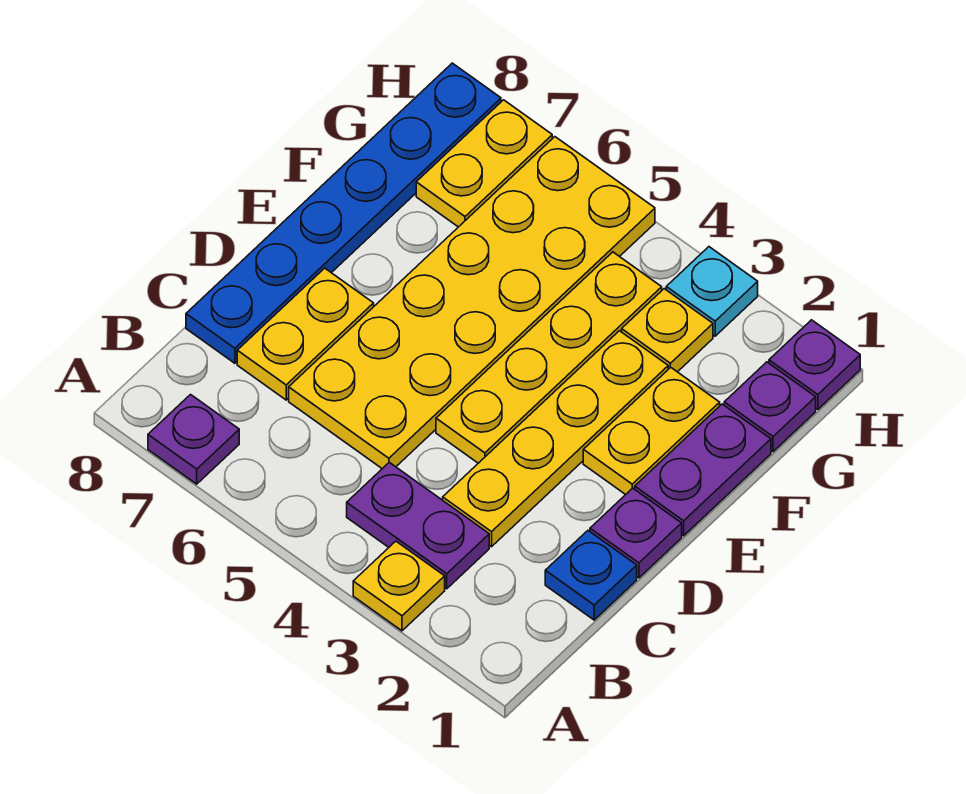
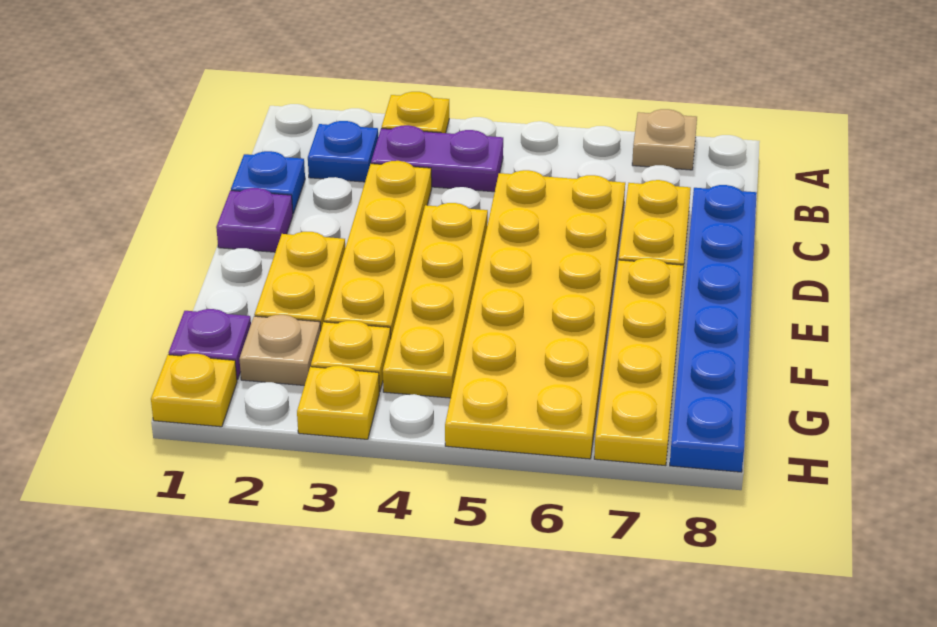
purple plate A7 level 1 -> tan plate A7 level 1
none -> blue plate B2 level 1
purple plate E1:F1 level 1 -> none
none -> tan plate G2 level 1
yellow plate G7:H7 level 1 -> yellow plate E7:H7 level 1
purple plate H1 level 1 -> yellow plate H1 level 1
cyan plate H3 level 1 -> yellow plate H3 level 1

